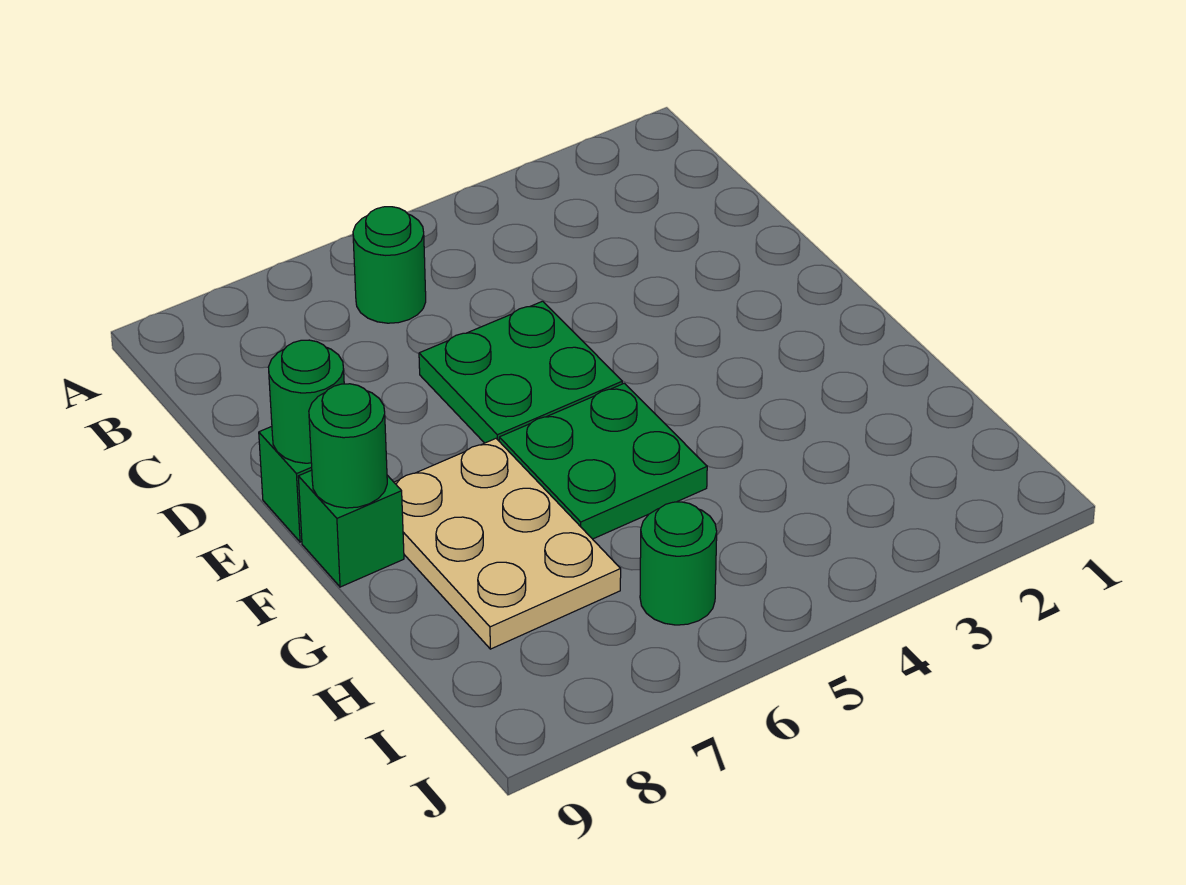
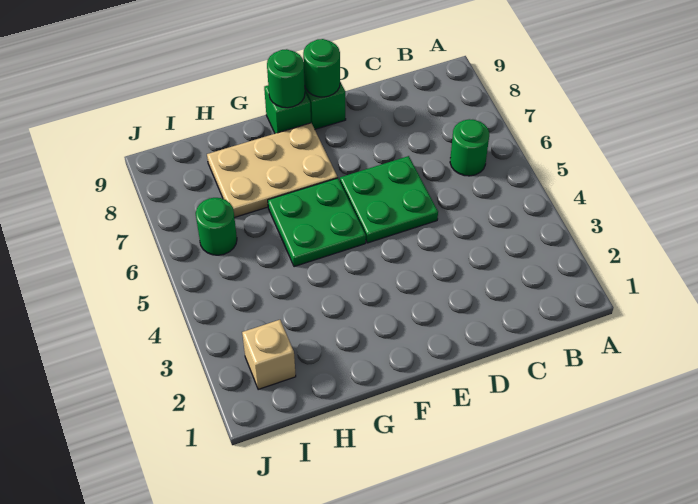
none -> tan brick I2 level 1

